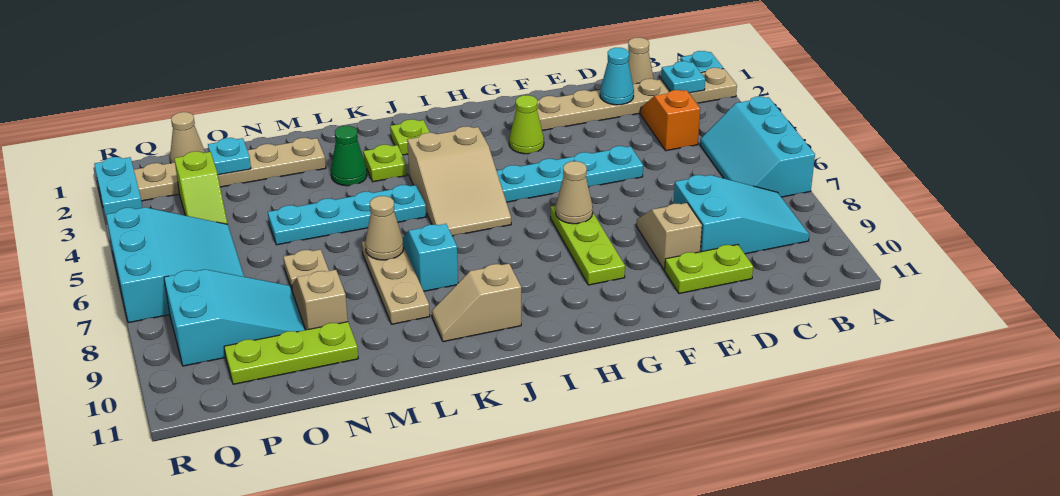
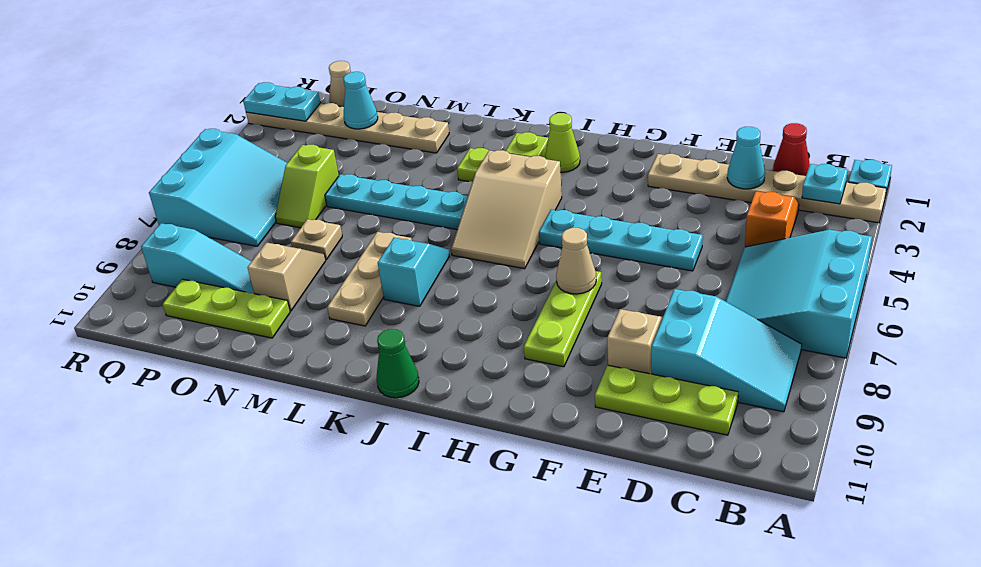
cyan slope A5:B7 level 1 top A -> cyan slope A5:C7 level 1 top A
tan cone C1 level 1 -> red cone C1 level 1
lime plate D10:E10 level 1 -> lime plate C10:E10 level 1
lime cone G3 level 1 -> lime cone I2 level 1
tan slope J10:K10 level 1 top J -> none
green cone L3 level 1 -> green cone J11 level 1
tan cone L7 level 2 -> none
cyan plate O2 level 2 -> cyan cone O2 level 2
cyan slope O8:Q9 level 1 top Q -> cyan slope O9:Q9 level 1 top Q
lime slope P3:P4 level 1 top 3 -> lime slope O5:O6 level 1 top 5
cyan plate R2:R3 level 2 -> cyan plate Q2:R2 level 2

